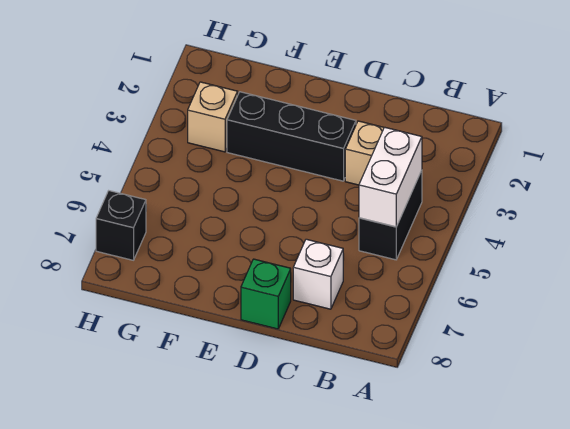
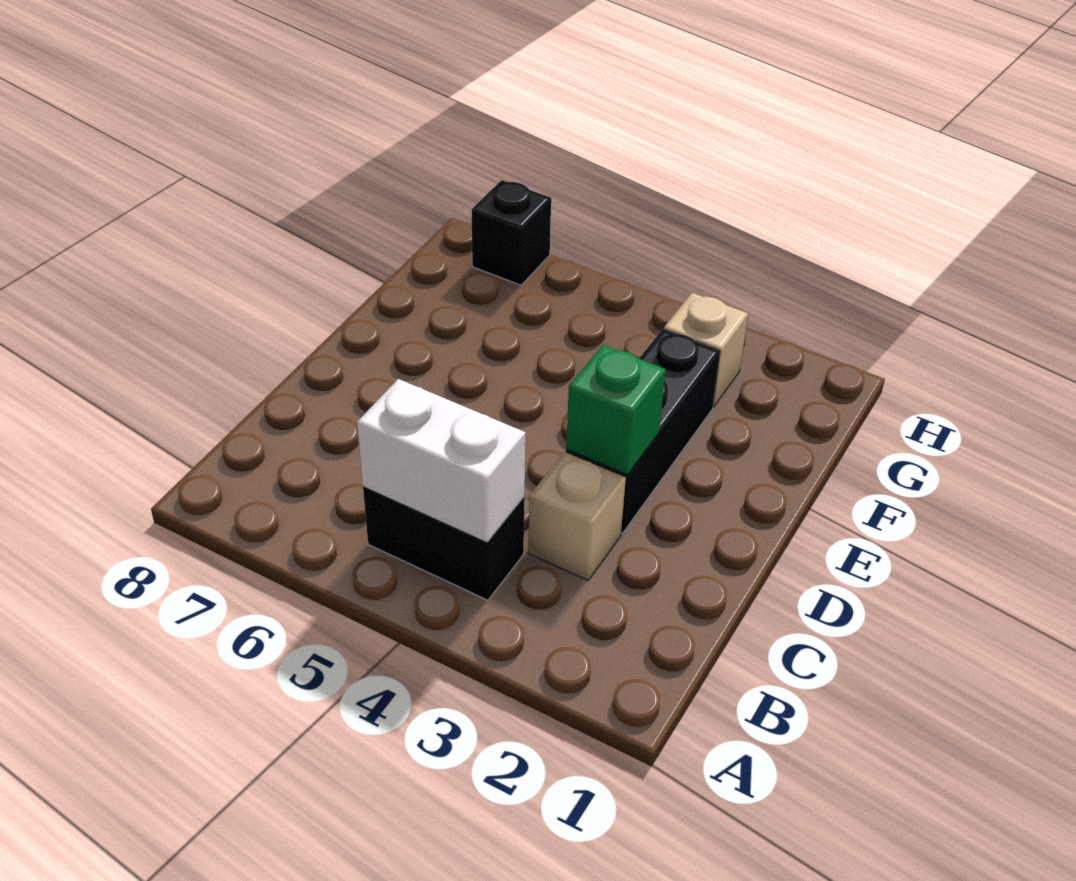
white brick C7 level 1 -> none
green brick D8 level 1 -> green brick D3 level 2

